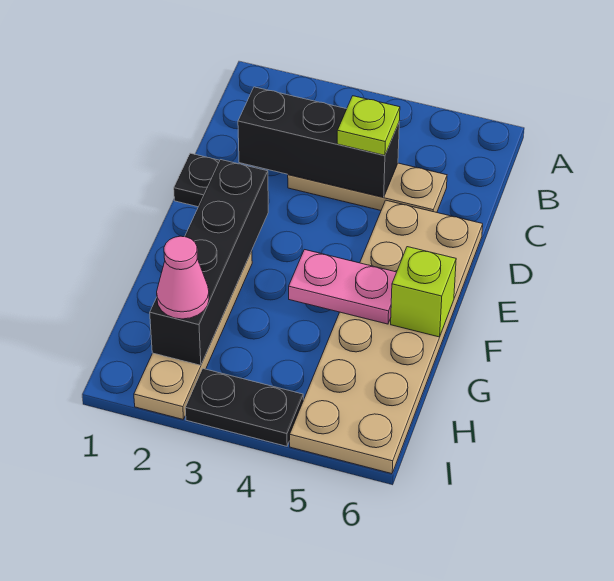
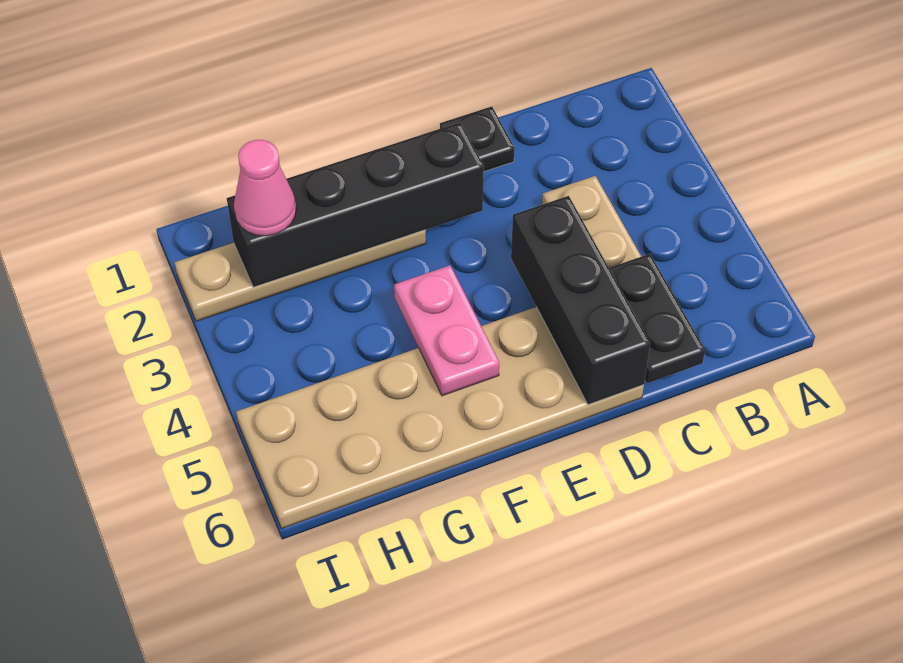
black brick C2:C4 level 2 -> black brick D4:D6 level 2
lime plate C4 level 3 -> none
lime brick F6 level 2 -> none
black plate I3:I4 level 1 -> black plate C5:C6 level 2

